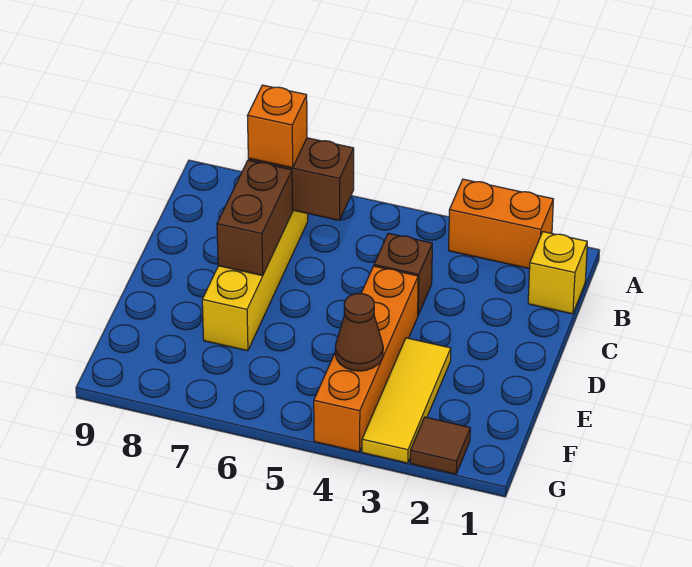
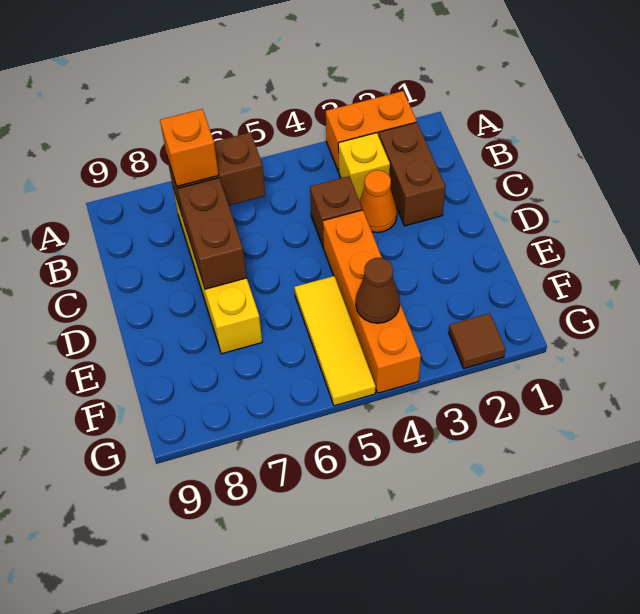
yellow brick B1 level 1 -> yellow brick B3 level 1
none -> brown brick B2:C2 level 1
none -> orange cone C3 level 1
yellow tile E3:G3 level 1 -> yellow tile E5:G5 level 1

